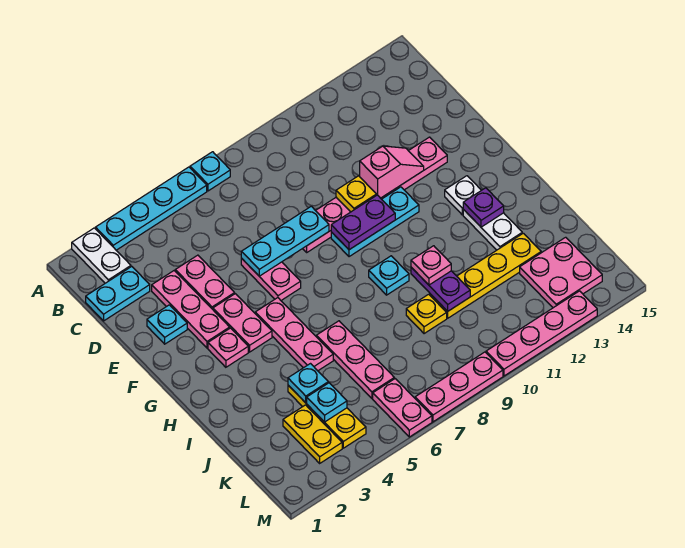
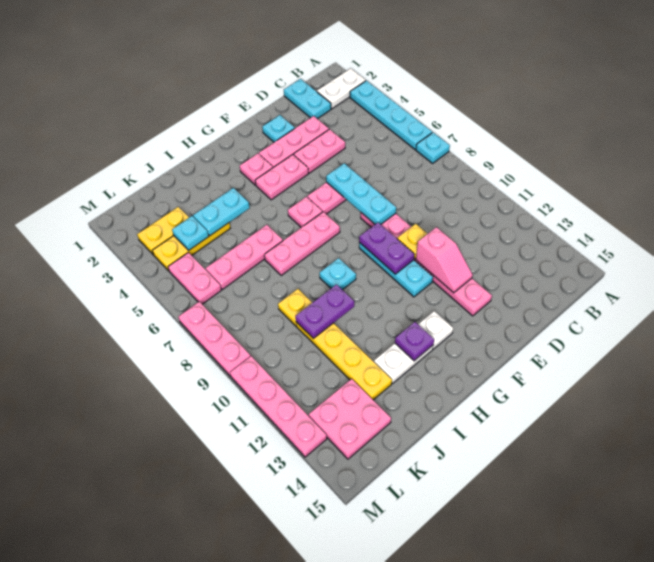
pink plate G5:I5 level 1 -> pink plate G7:I7 level 1
pink plate I10 level 3 -> pink plate G6 level 1
cyan plate J4 level 2 -> cyan plate I4:J4 level 2
pink plate L6:M6 level 1 -> pink plate L5:L6 level 1

